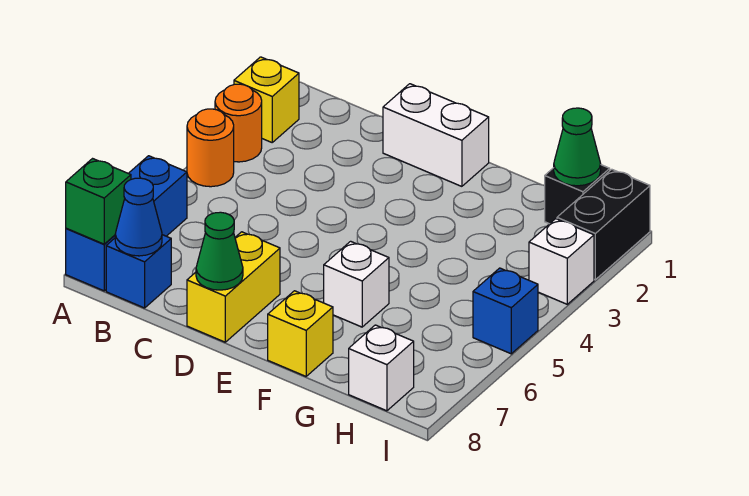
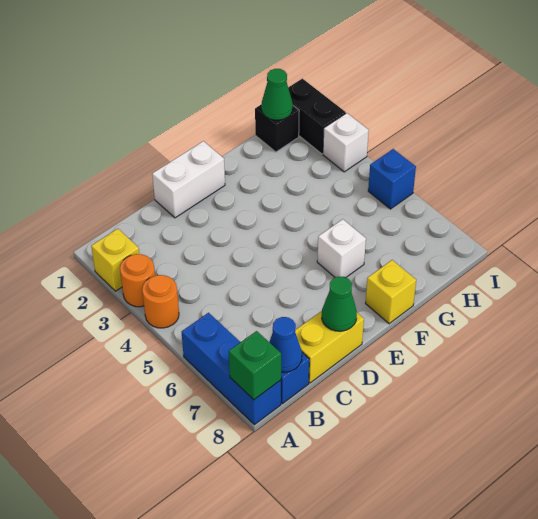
yellow brick D7:D8 level 1 -> yellow brick C8:D8 level 1
white brick H8 level 1 -> none

